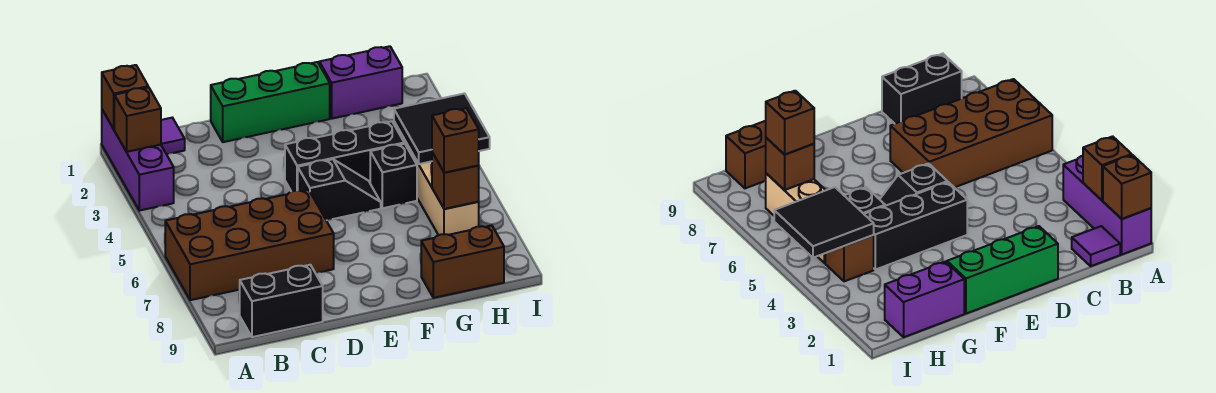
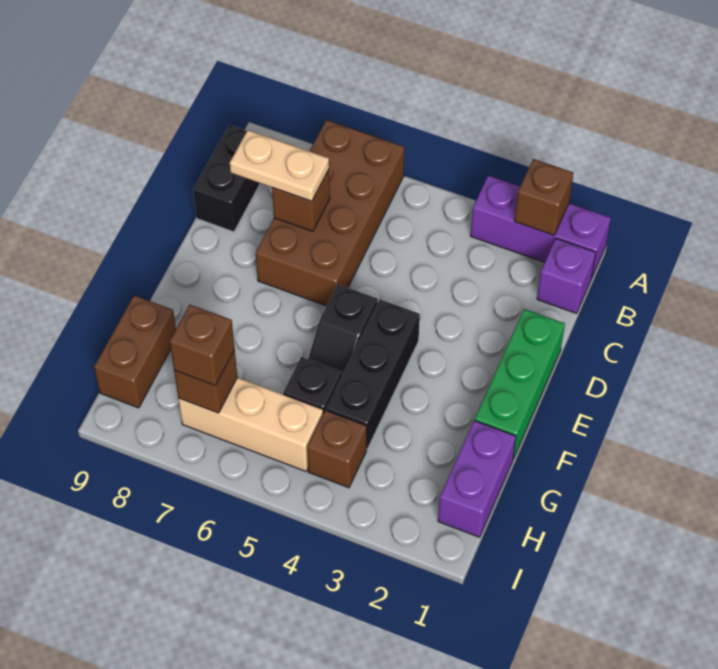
brown brick A1 level 2 -> brown brick C7 level 2
purple tile B1 level 1 -> purple brick B1 level 1
none -> tan plate C7:C8 level 3
black tile H4:I5 level 2 -> none

